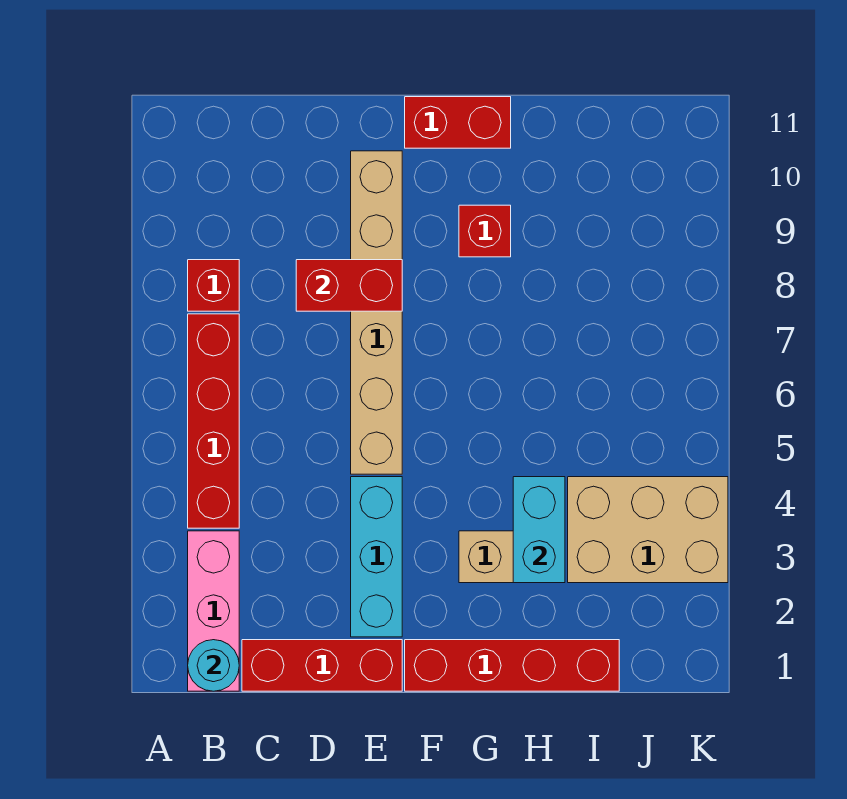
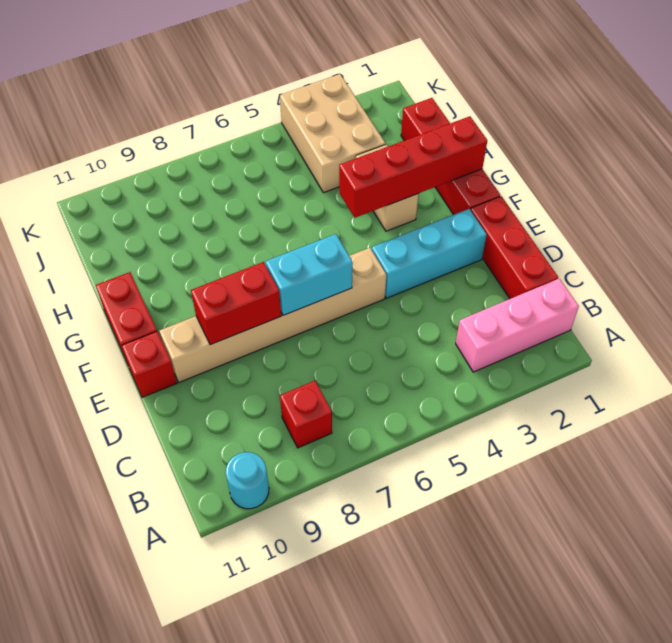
cyan round brick B1 level 2 -> cyan round brick A10 level 1
red brick B4:B7 level 1 -> red brick G1:G4 level 2
red brick D8:E8 level 2 -> red brick E8:E9 level 2
red brick G9 level 1 -> red brick E11 level 1
cyan brick H3:H4 level 2 -> cyan brick E6:E7 level 2

